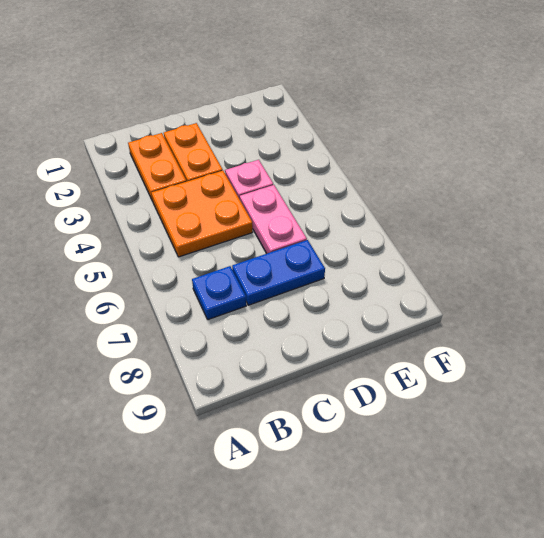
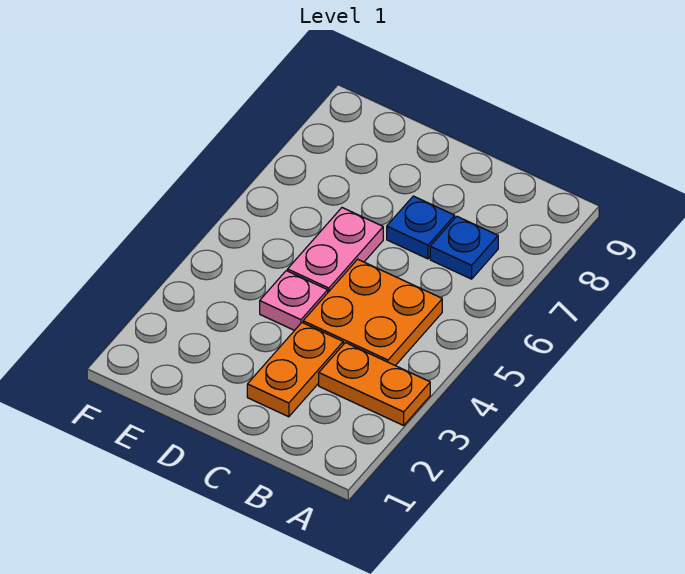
orange plate B2:B3 level 1 -> orange plate A3:B3 level 1
blue plate C7:D7 level 1 -> blue plate C7 level 1

